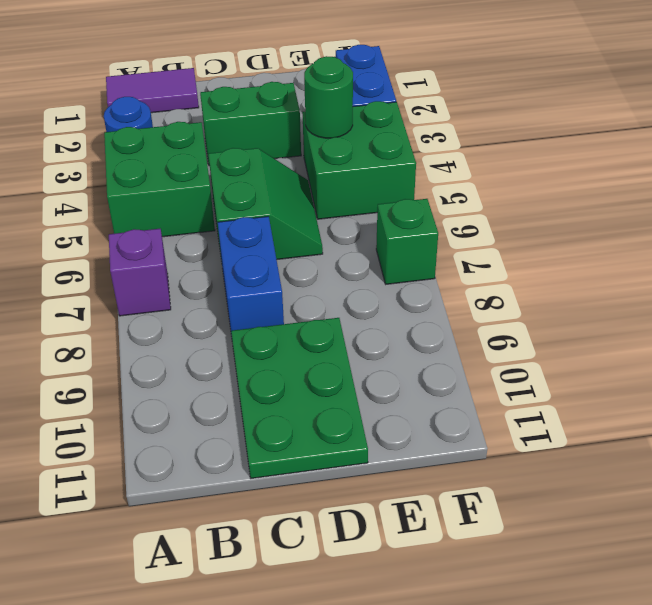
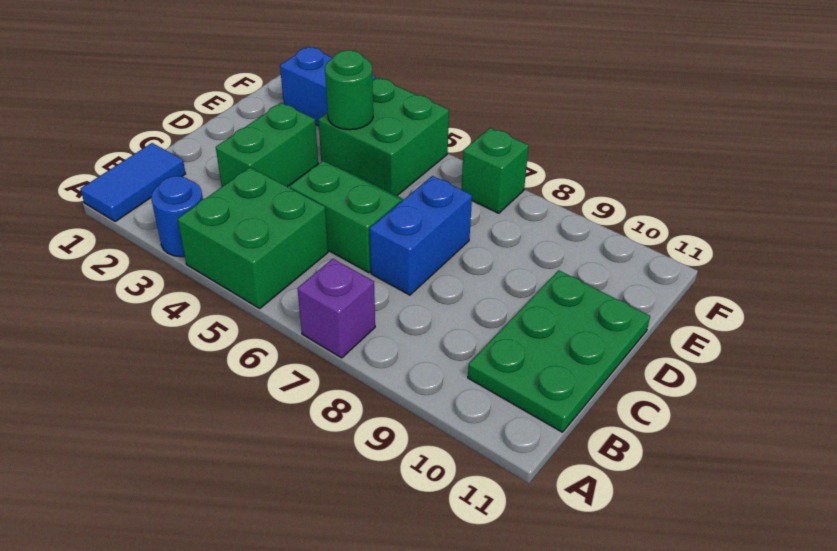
purple tile A1:B1 level 1 -> blue tile A1:B1 level 1
blue brick C7:C8 level 1 -> blue brick C7:D7 level 1
green plate C9:D11 level 1 -> green plate B10:D11 level 1

